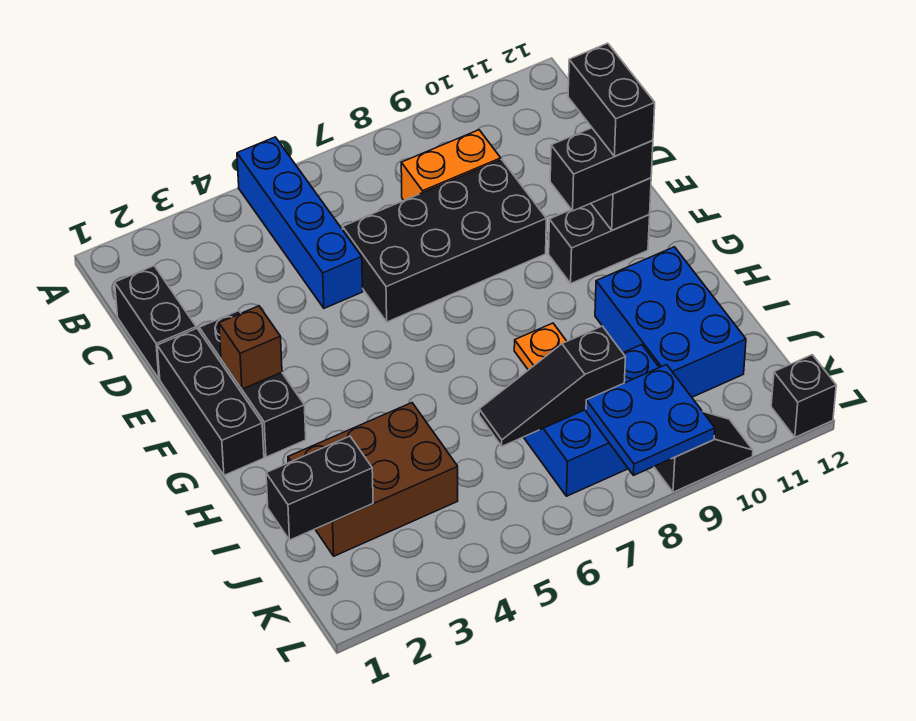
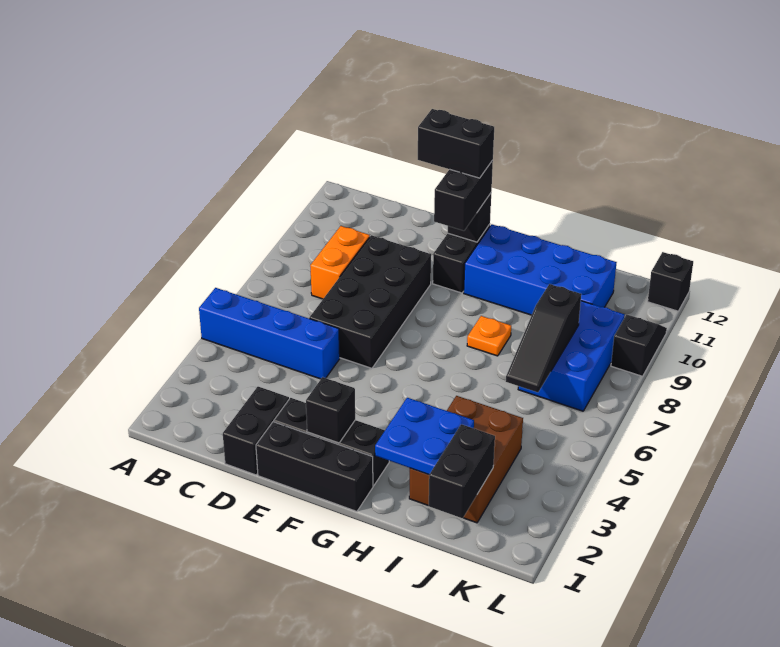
black brick C1:D1 level 1 -> black brick D1:D2 level 1
brown brick F2 level 2 -> black brick F2 level 2
blue brick H10:J11 level 1 -> blue brick G10:J11 level 1
blue plate K8:L9 level 2 -> blue plate H2:I3 level 2

